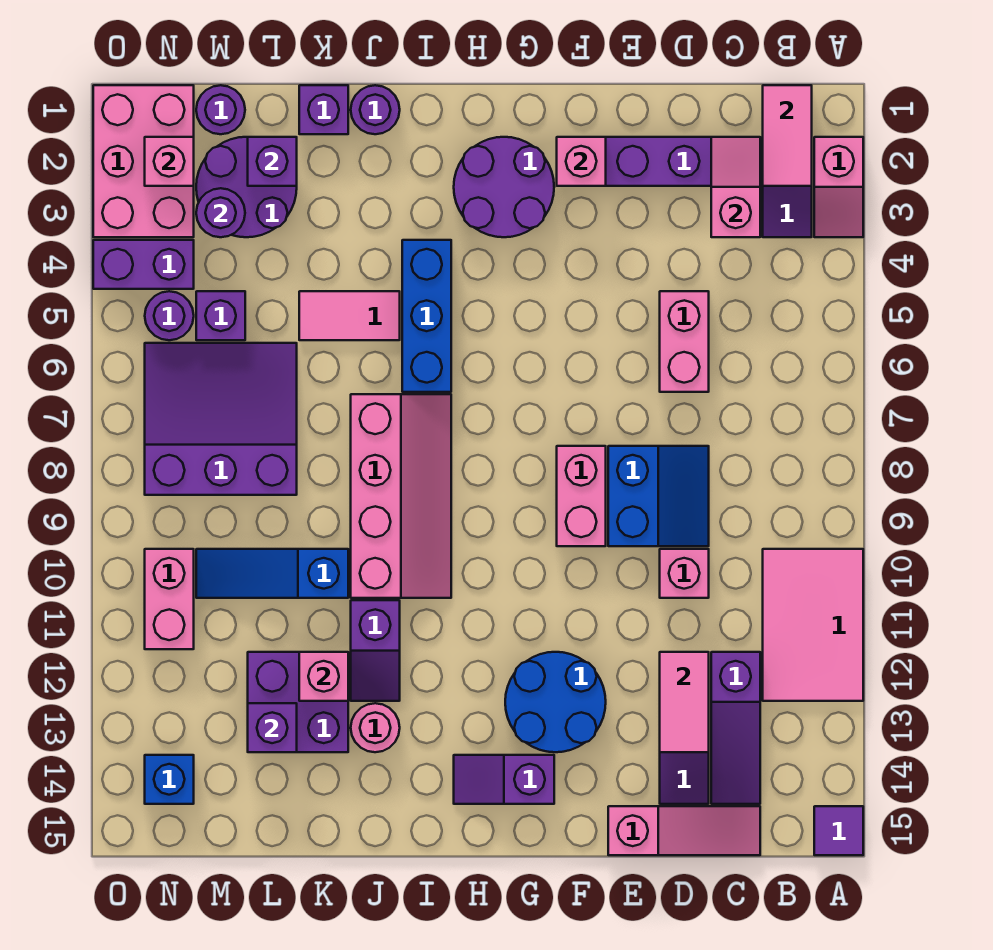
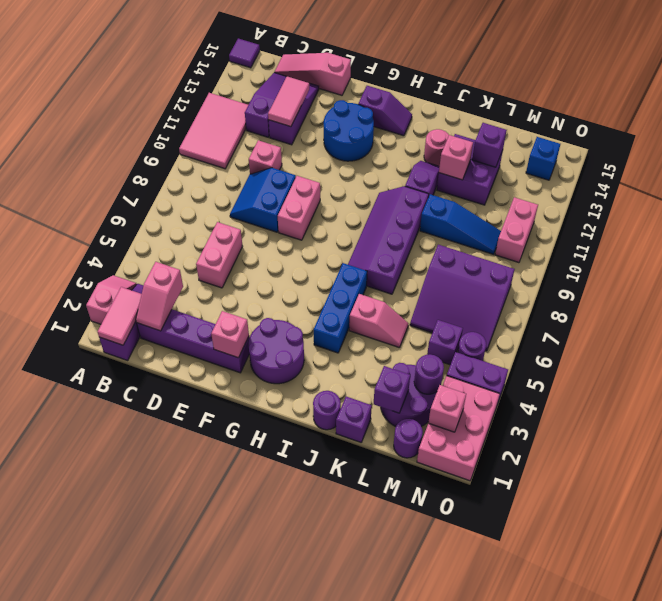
pink slope I7:J10 level 1 top J -> purple slope I7:J10 level 1 top J
pink tile J5:K5 level 1 -> pink slope J5:K5 level 1 top J

